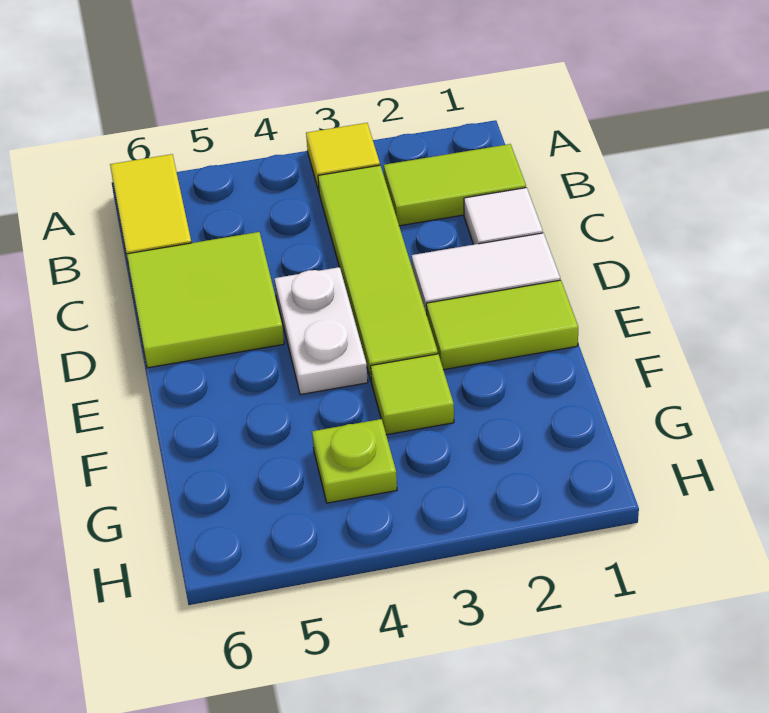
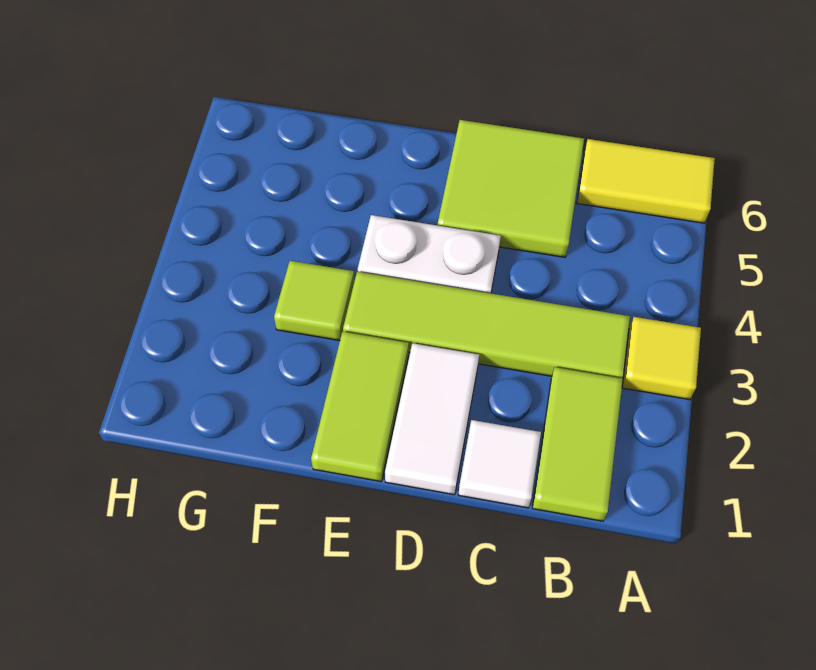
lime plate G4 level 1 -> none

